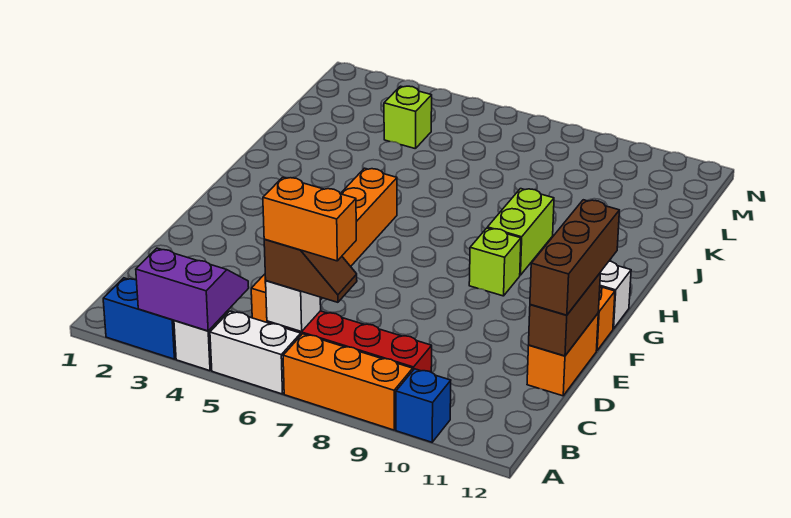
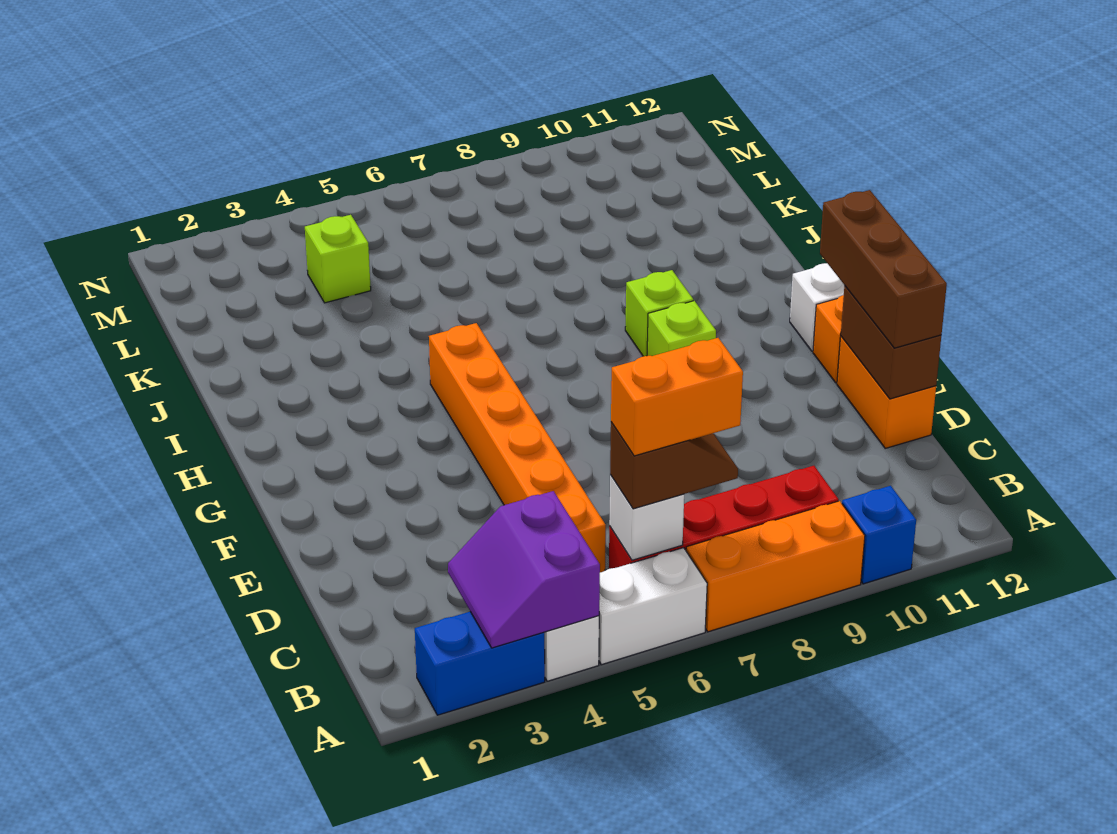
purple slope A3:B4 level 2 top A -> purple slope A3:B4 level 2 top 4
lime brick H9:I9 level 1 -> lime brick H9 level 1

